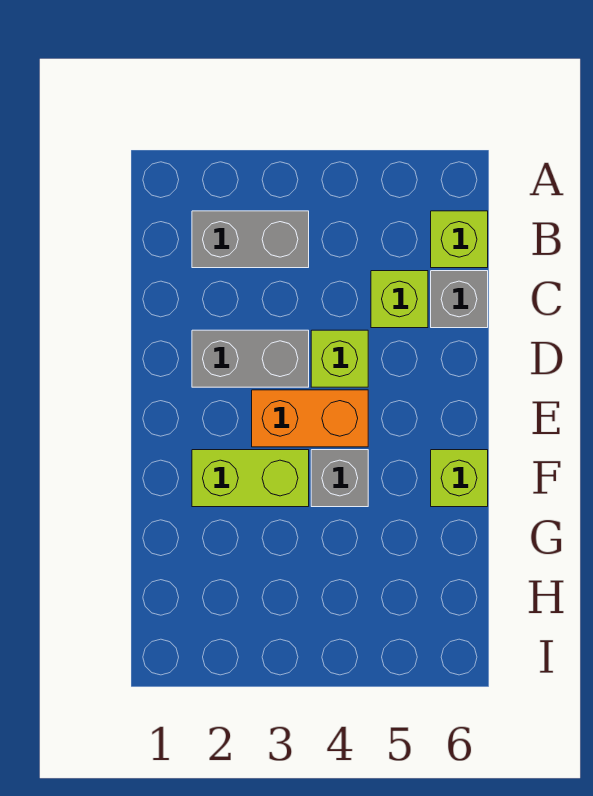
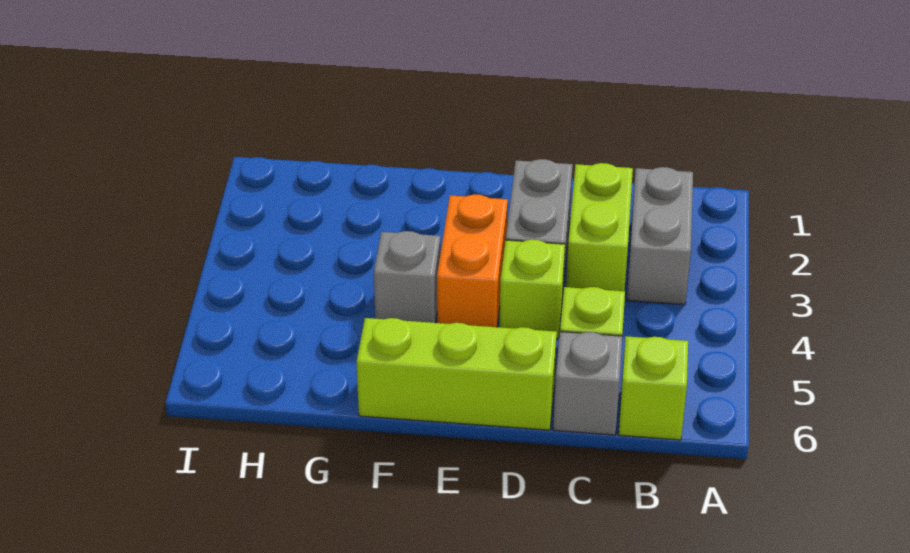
lime brick F2:F3 level 1 -> lime brick C2:C3 level 1
lime brick F6 level 1 -> lime brick D6:F6 level 1

